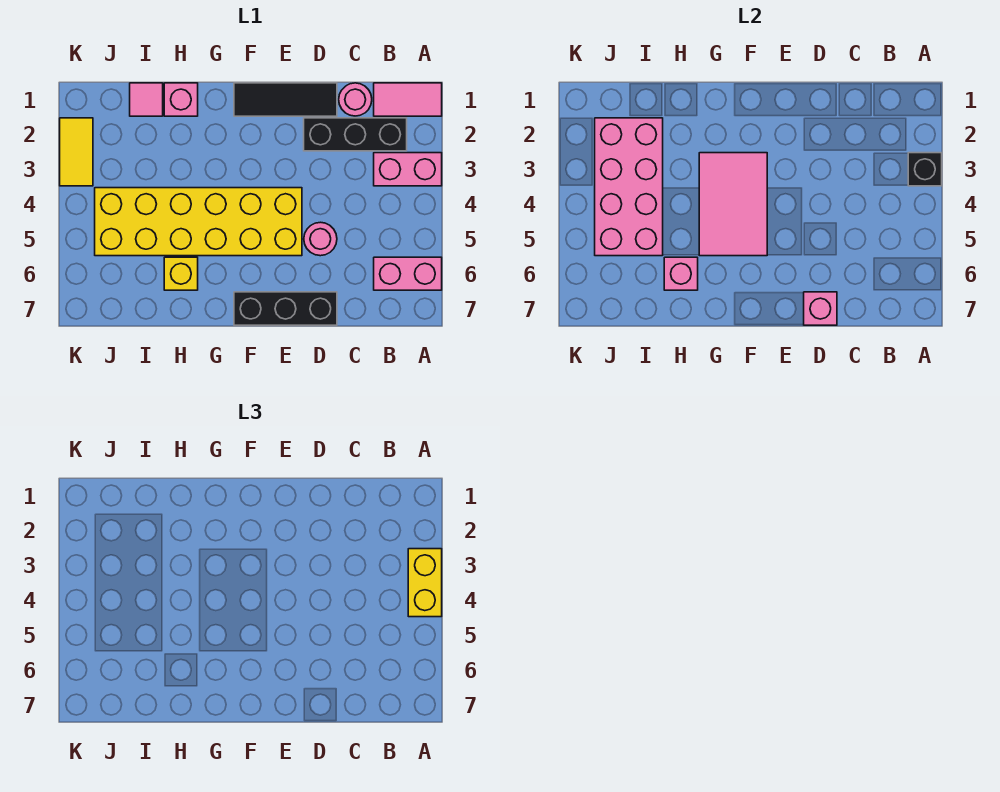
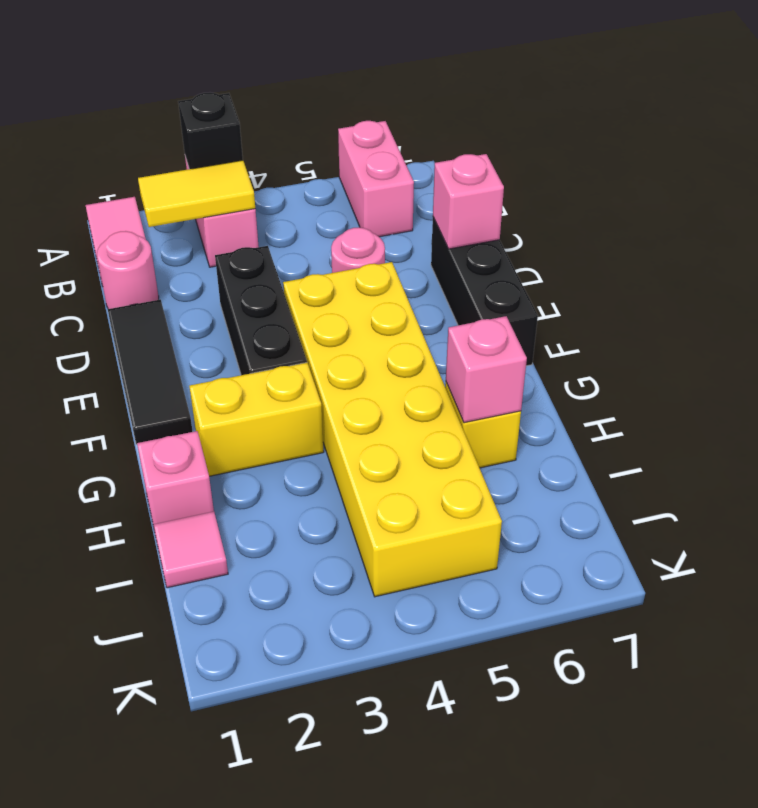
yellow brick A3:A4 level 3 -> yellow brick G2:G3 level 1
black brick B2:D2 level 1 -> black brick D3:F3 level 1
pink tile F3:G5 level 2 -> none
pink brick I2:J5 level 2 -> none
yellow tile K2:K3 level 1 -> yellow tile B2:B3 level 2

